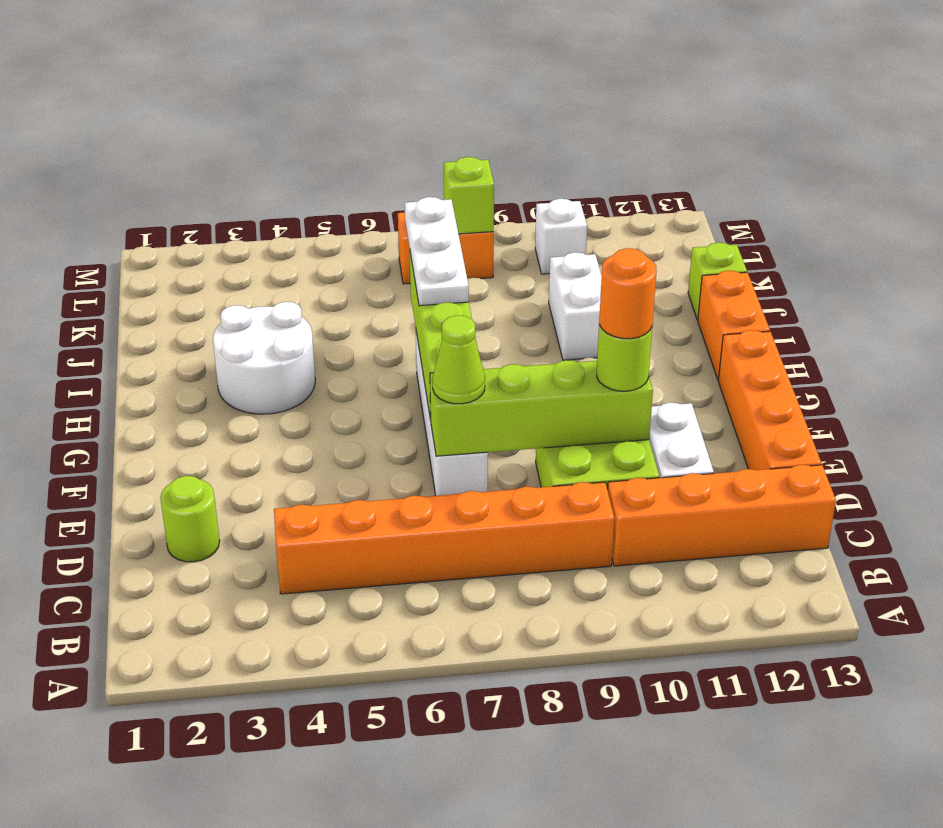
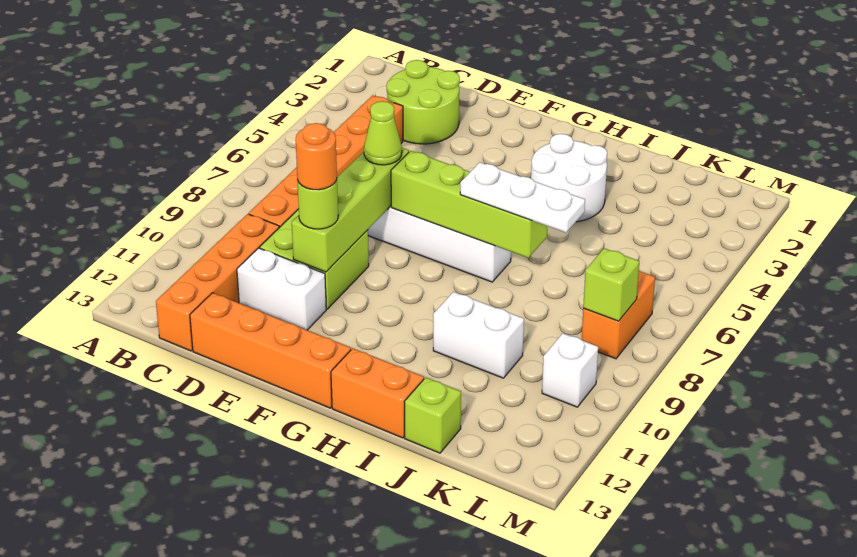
lime round brick D2 level 1 -> lime round brick C2:D3 level 1

